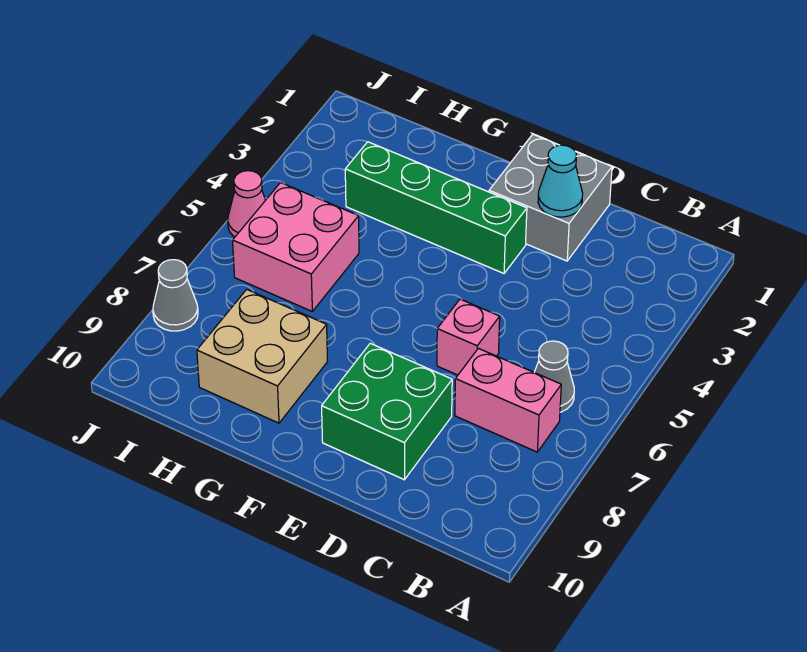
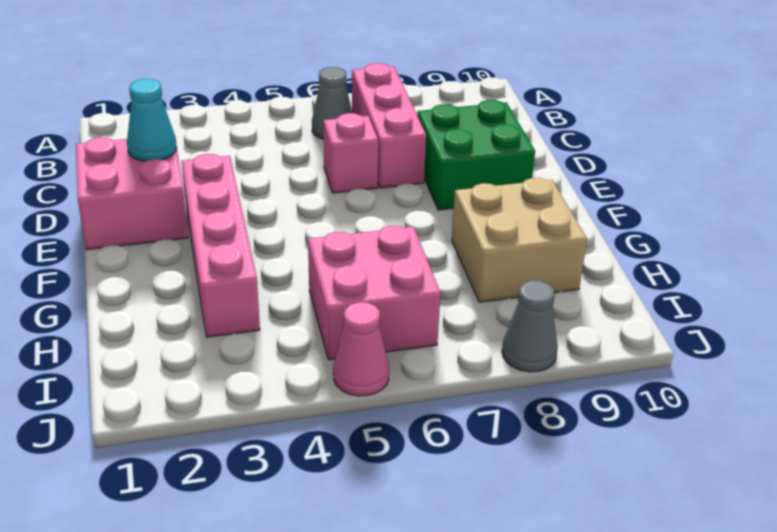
pink brick B7:C7 level 1 -> pink brick B7:D7 level 1
grey brick D1:E2 level 1 -> pink brick D1:E2 level 1
green brick E3:H3 level 1 -> pink brick E3:H3 level 1

